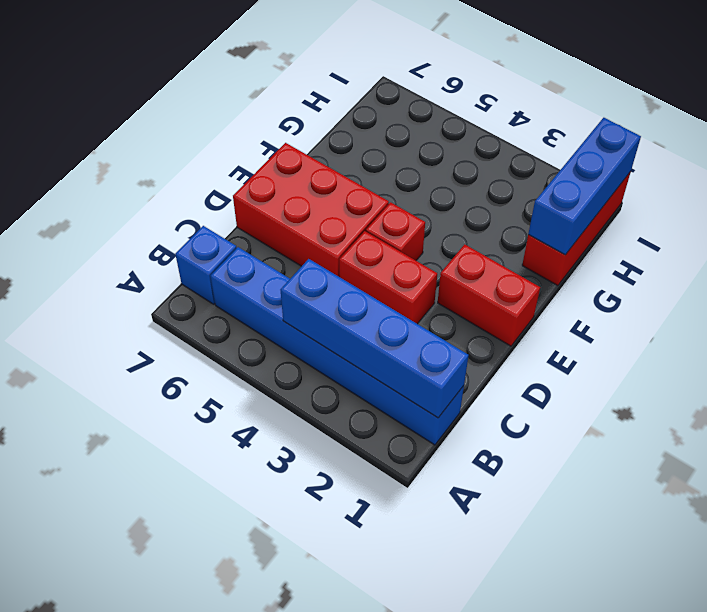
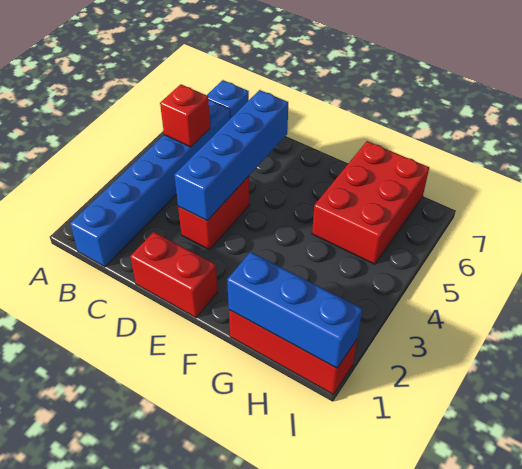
blue brick B1:B4 level 2 -> blue brick D3:D6 level 2
red brick D5:E7 level 1 -> red brick G5:H7 level 1
red brick E1:E2 level 1 -> red brick D1:E1 level 1
red brick E4 level 1 -> red brick B5 level 2

